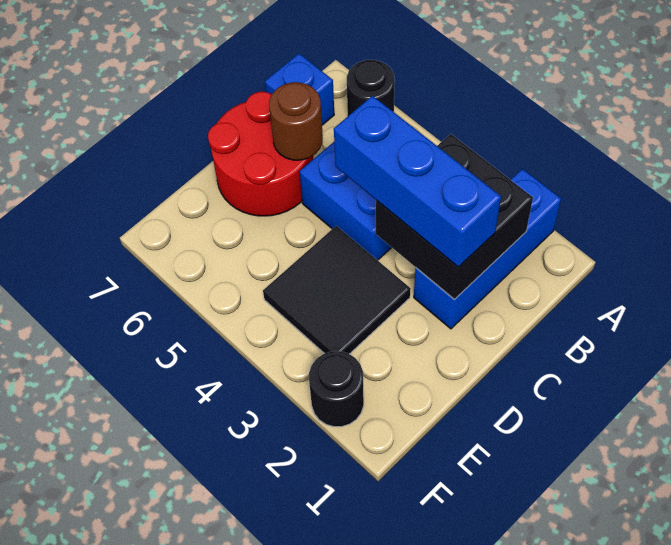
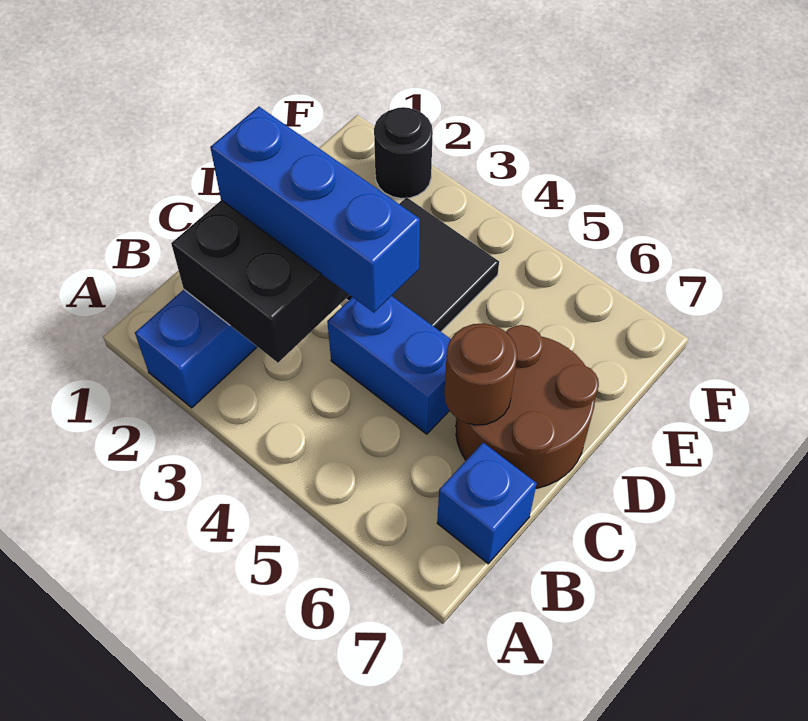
black round brick A6 level 1 -> none
red round brick C6:D7 level 1 -> brown round brick C6:D7 level 1

